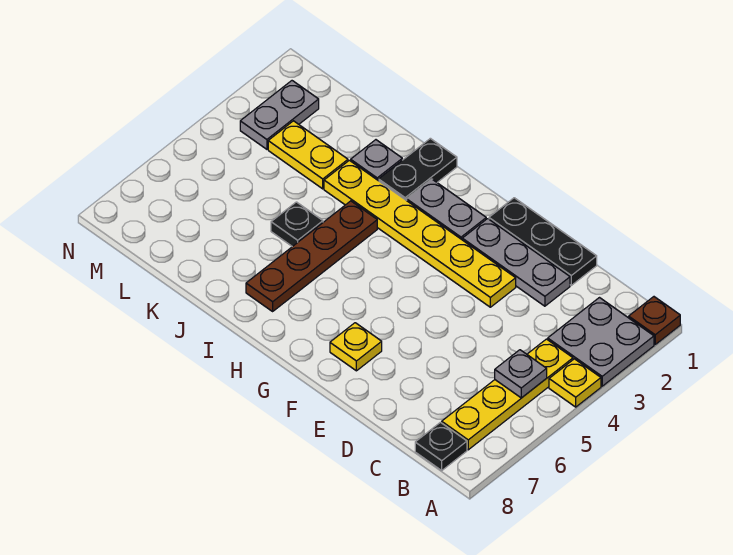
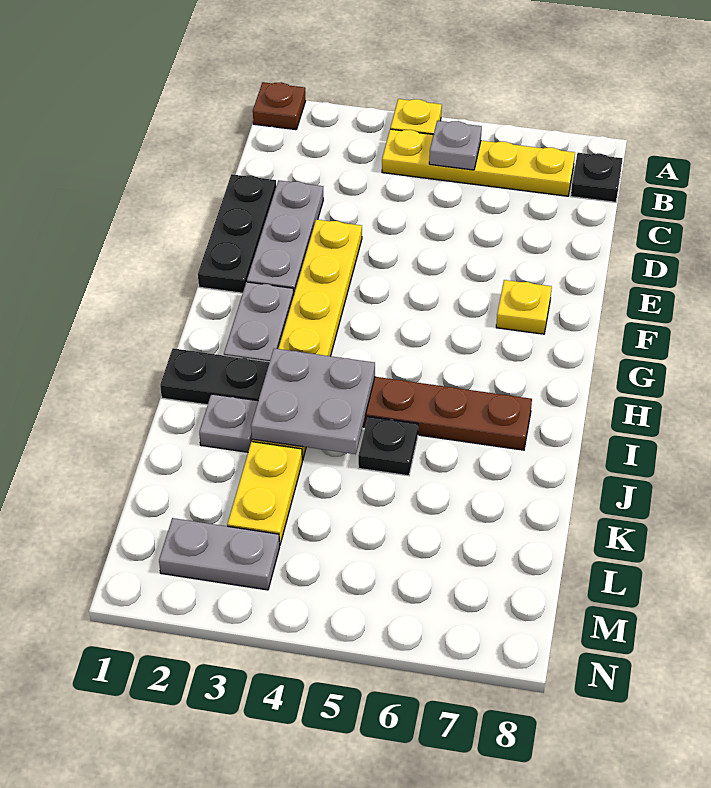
grey plate A2:B3 level 1 -> grey plate I3:J4 level 2

